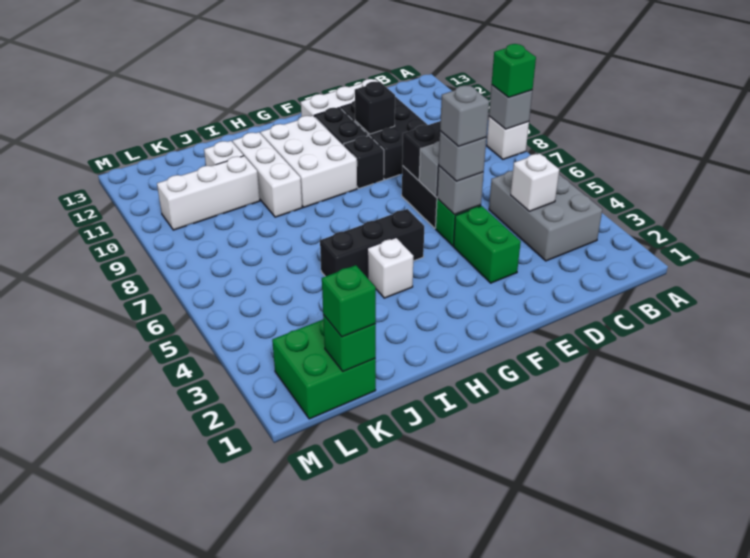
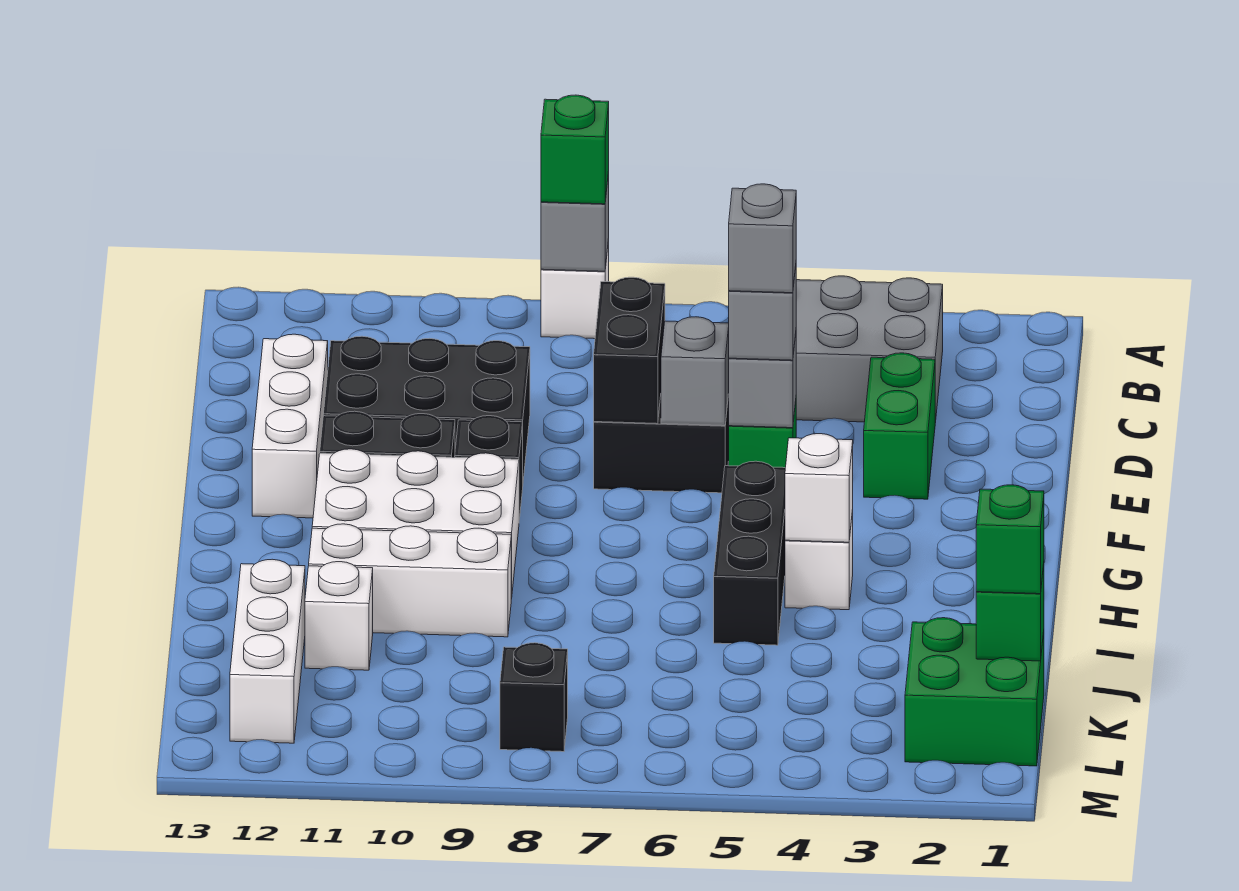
white brick C4 level 2 -> white brick H4 level 2
green brick E3:E4 level 1 -> green brick D3:E3 level 1
black brick E10 level 2 -> black brick L8 level 1
white brick J10:L10 level 1 -> white brick J12:L12 level 1

